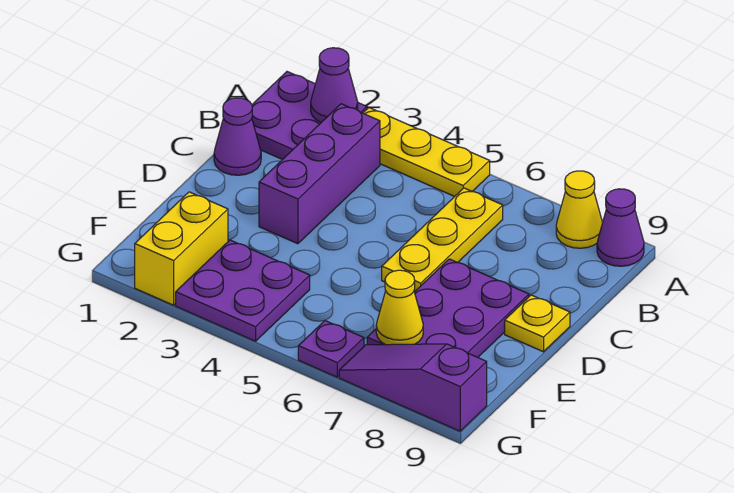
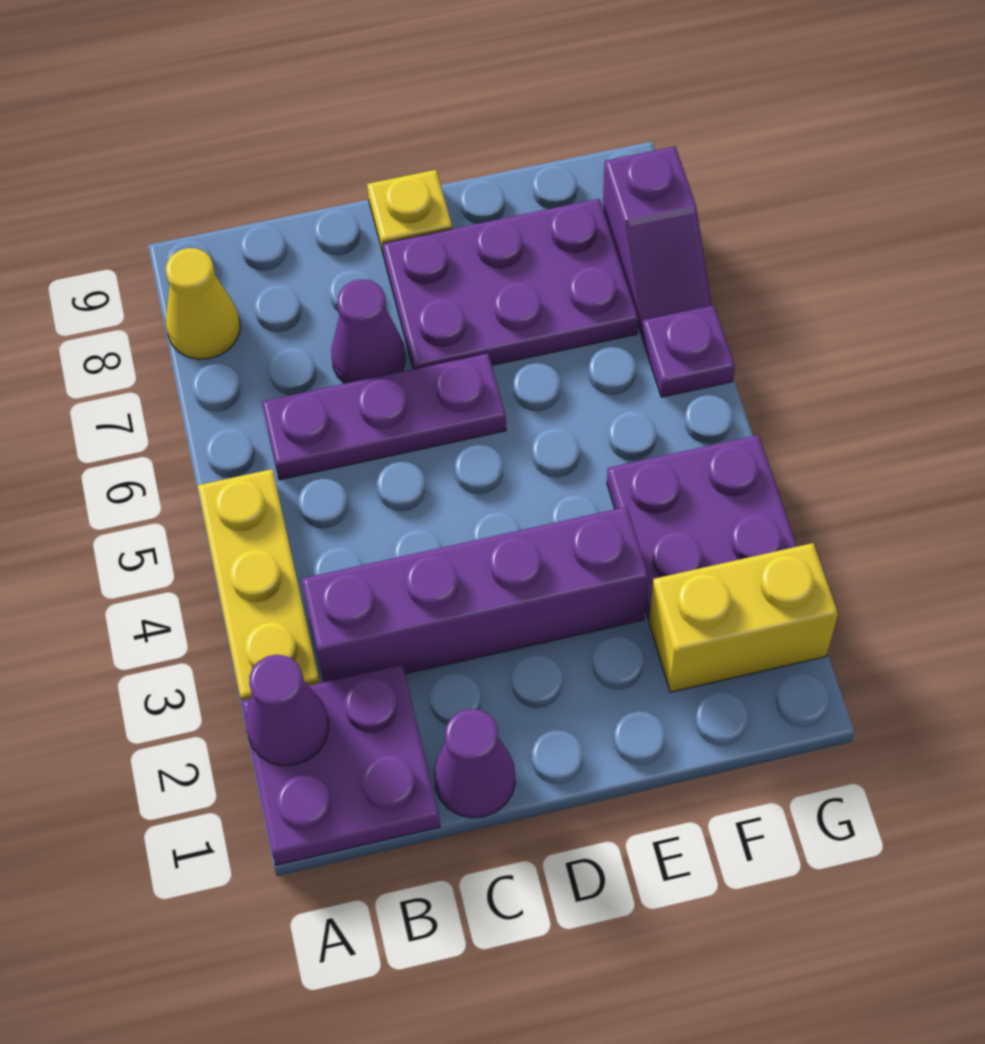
purple cone A9 level 1 -> purple cone C7 level 1
purple brick B3:D3 level 1 -> purple brick B3:E3 level 1
yellow plate B6:D6 level 1 -> purple plate B6:D6 level 1
yellow cone F7 level 2 -> none
purple slope G7:G9 level 1 top 9 -> purple slope G7:G8 level 1 top 8

